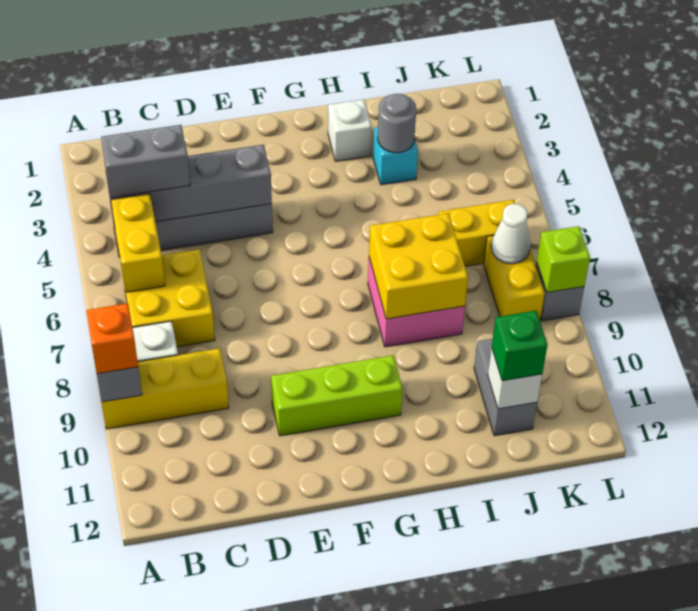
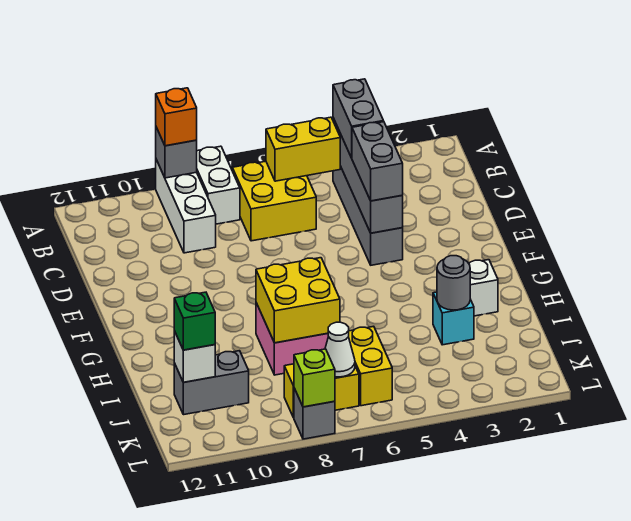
yellow brick A9:C9 level 1 -> white brick A9:C9 level 1
none -> grey brick D4:E4 level 3
lime brick E10:G10 level 1 -> none

